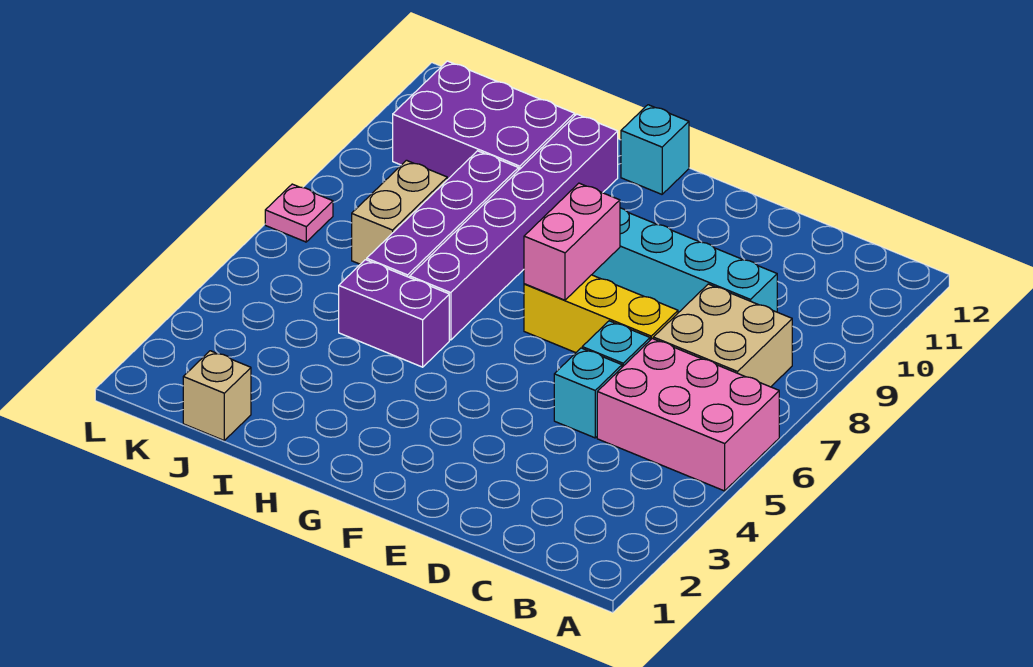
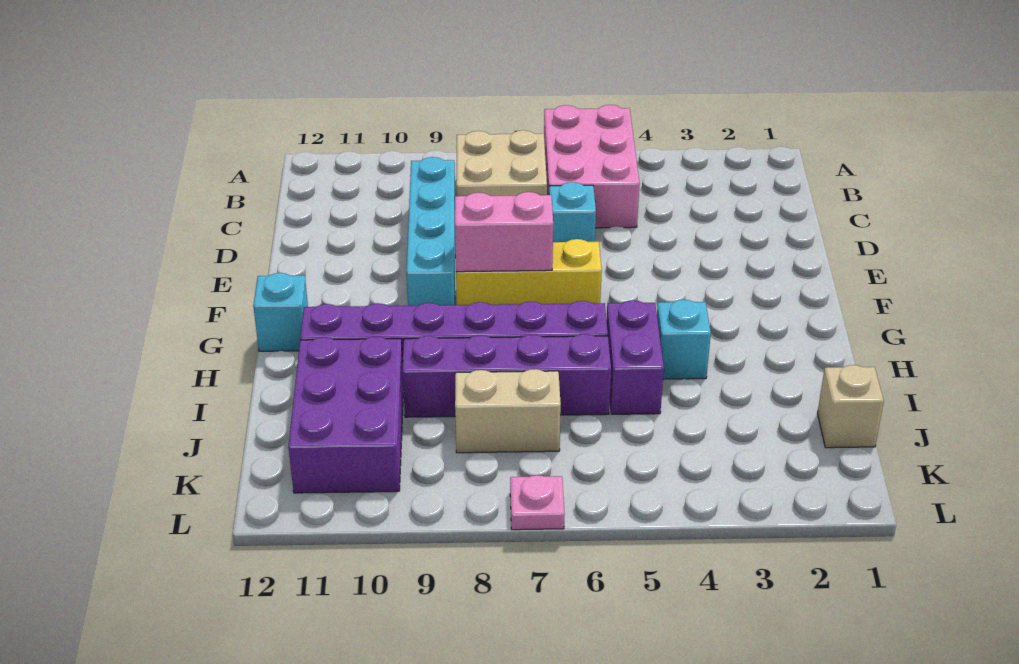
cyan brick D5 level 1 -> cyan brick H4 level 1
yellow brick D7:F7 level 1 -> yellow brick F6:F8 level 1

